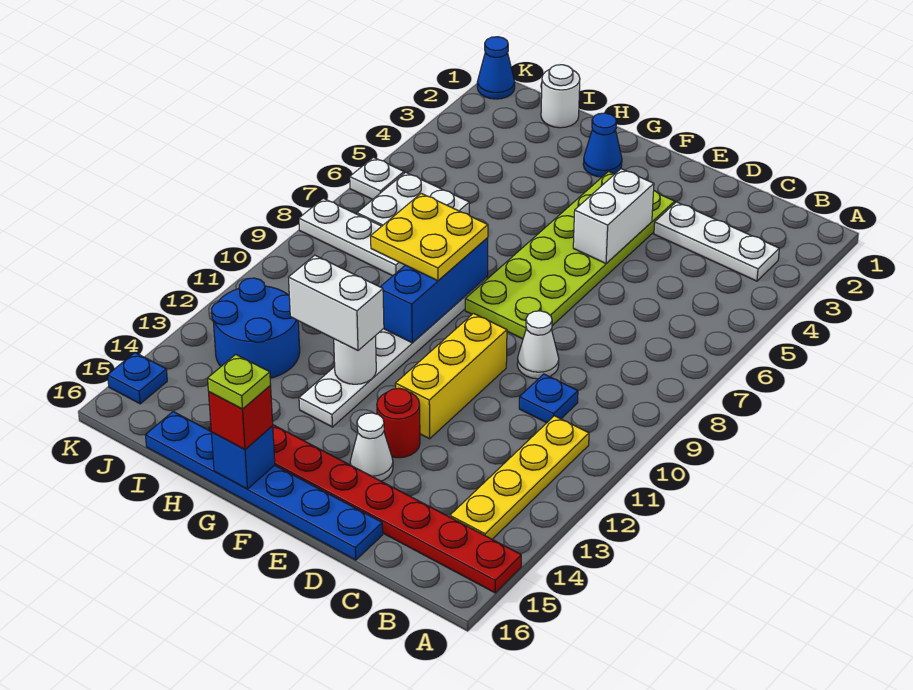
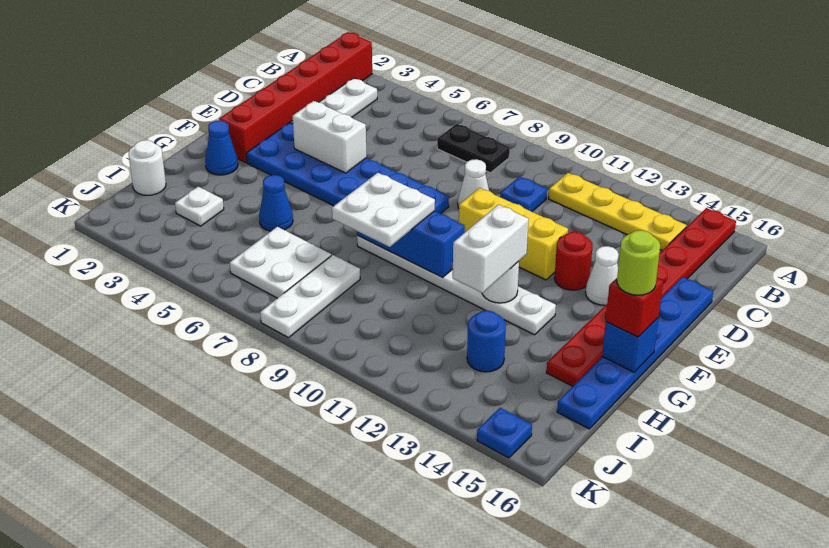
none -> red brick A2:F2 level 1
none -> black plate B7:B8 level 1
lime plate E3:F8 level 1 -> blue plate E3:F8 level 1
yellow plate G8:H9 level 3 -> white plate G8:H9 level 3
lime plate G16 level 4 -> lime round brick G16 level 4
blue round brick I12:J13 level 1 -> blue round brick I13 level 1
blue cone K1 level 1 -> blue cone H5 level 1
white plate K6 level 1 -> white plate I3 level 1

